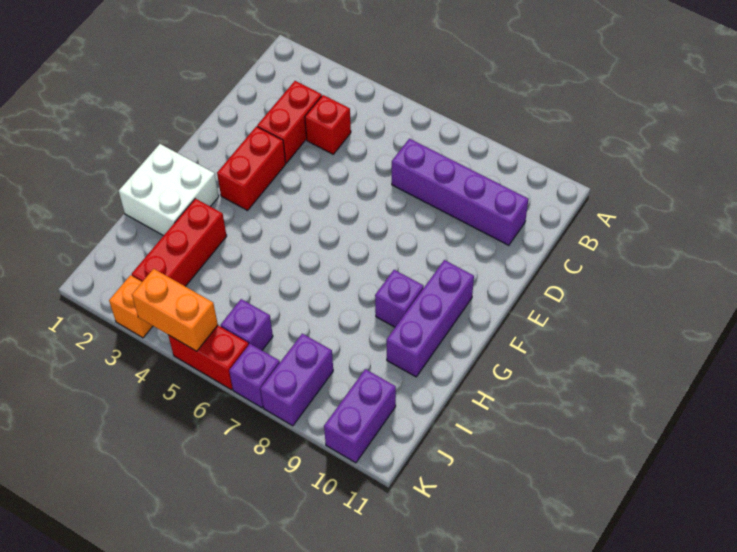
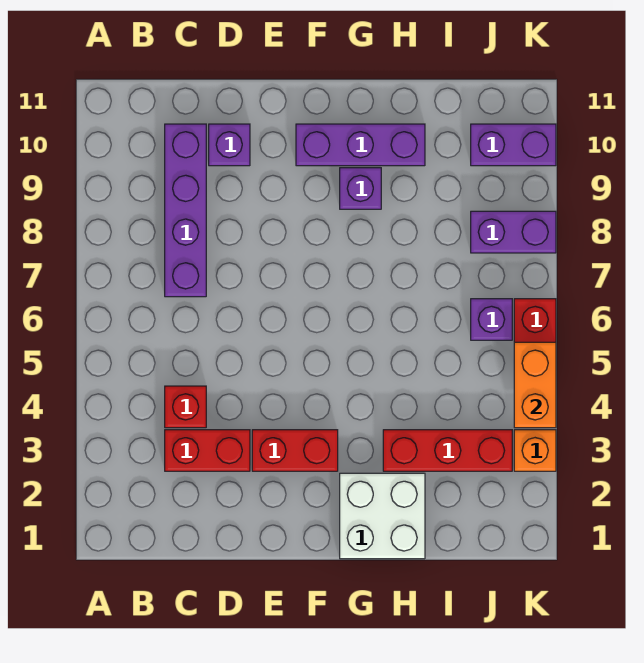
purple brick K7 level 1 -> purple brick D10 level 1

